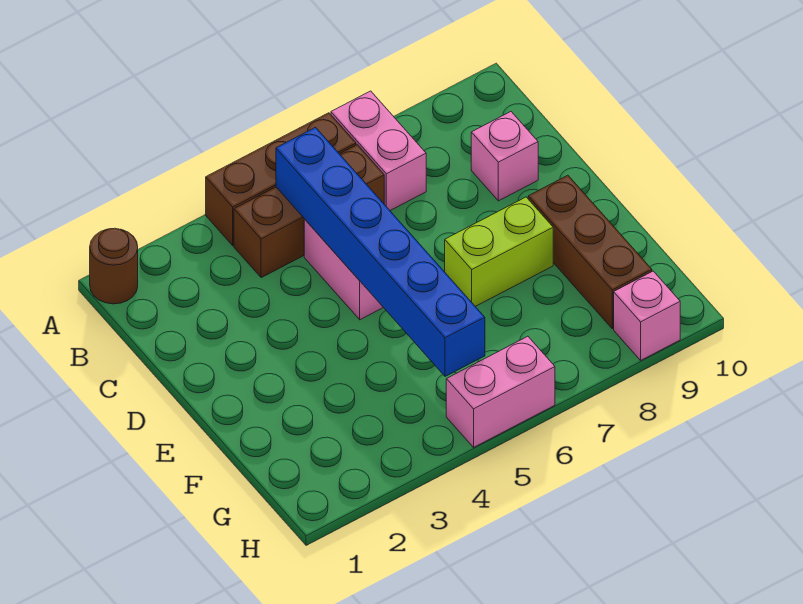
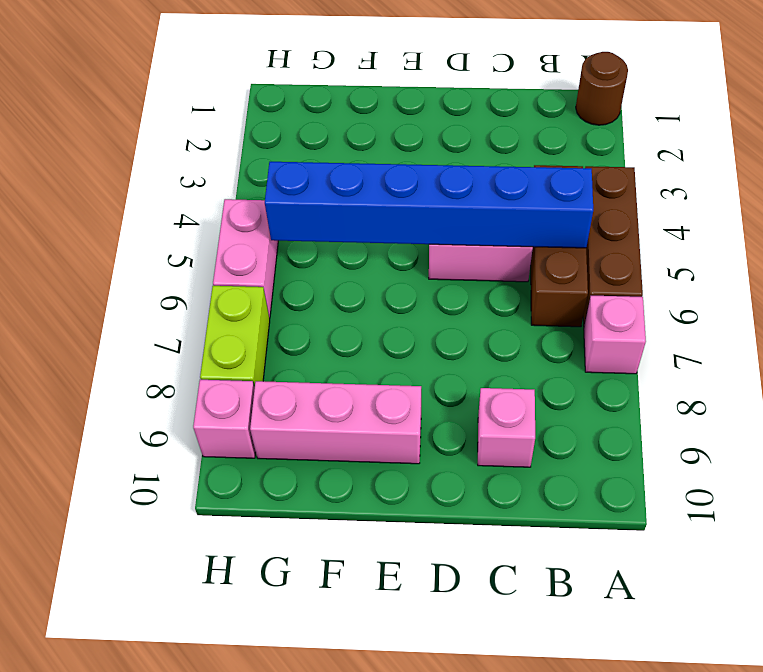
pink brick A7:B7 level 1 -> pink brick A7 level 1
lime brick E7:E8 level 1 -> lime brick H7:H8 level 1
brown brick E9:G9 level 1 -> pink brick E9:G9 level 1

